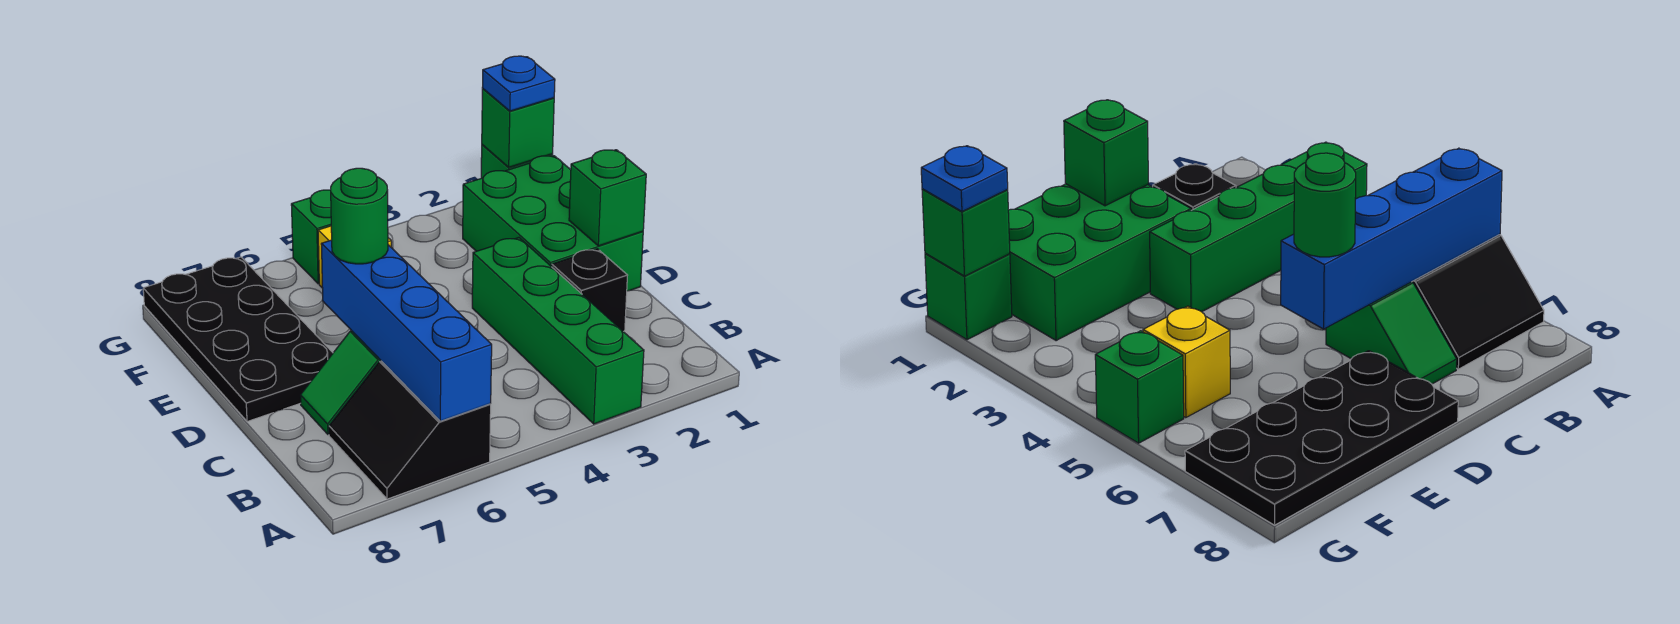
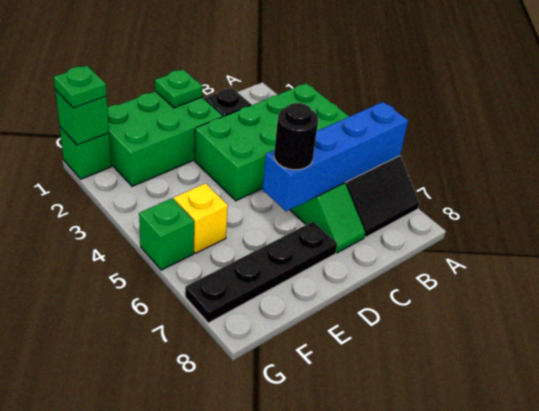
green brick A3:D3 level 1 -> green brick A3:D4 level 1
green brick D1 level 2 -> green plate D1 level 2
green round brick D6 level 3 -> black round brick D6 level 3
black plate D7:G8 level 1 -> black plate D7:G7 level 1
blue plate G1 level 3 -> green plate G1 level 3

